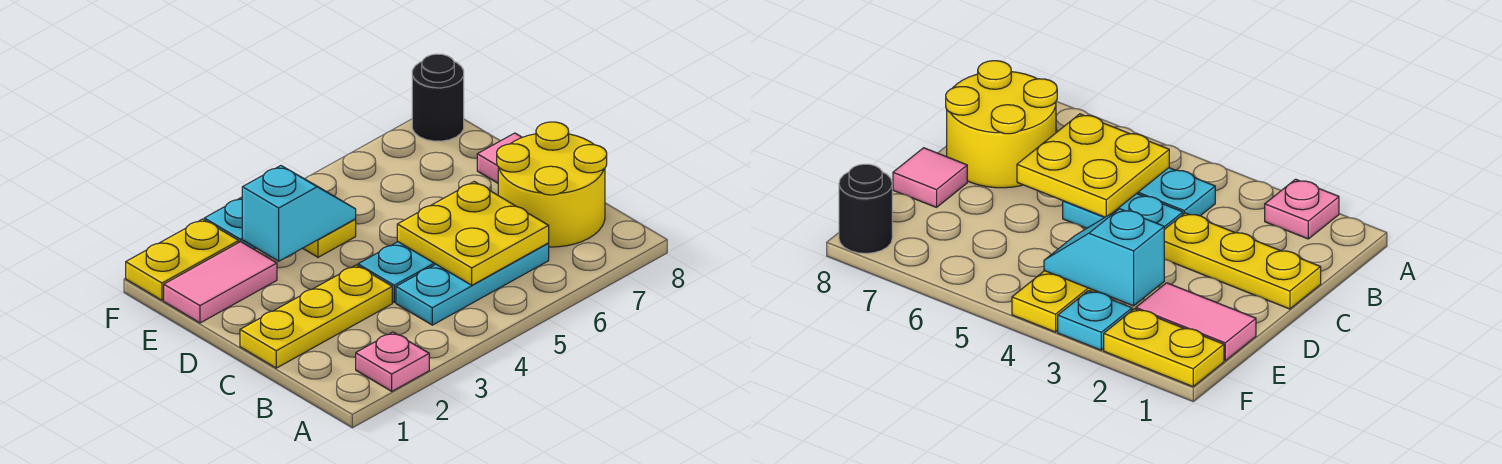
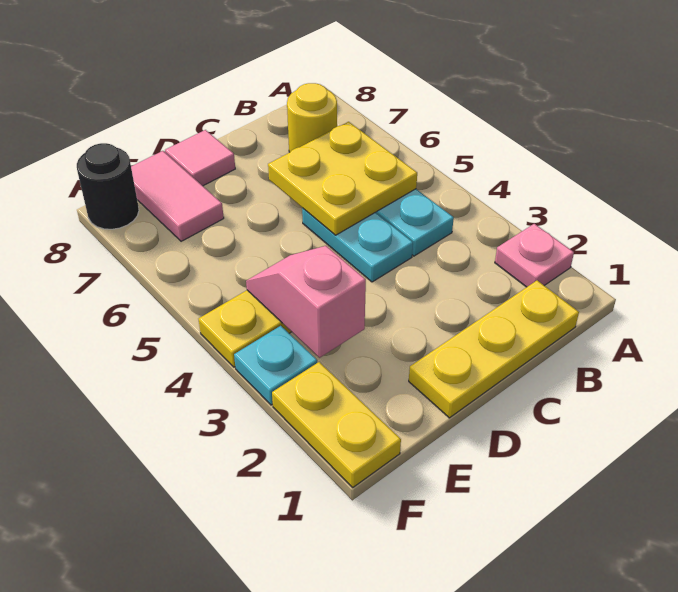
yellow round brick B7:C8 level 1 -> yellow round brick B7 level 1
yellow plate C1:C3 level 1 -> yellow plate B1:D1 level 1
pink tile E1:E2 level 1 -> pink tile E7:E8 level 1
cyan slope E3:E4 level 2 top 3 -> pink slope E3:E4 level 2 top 3

